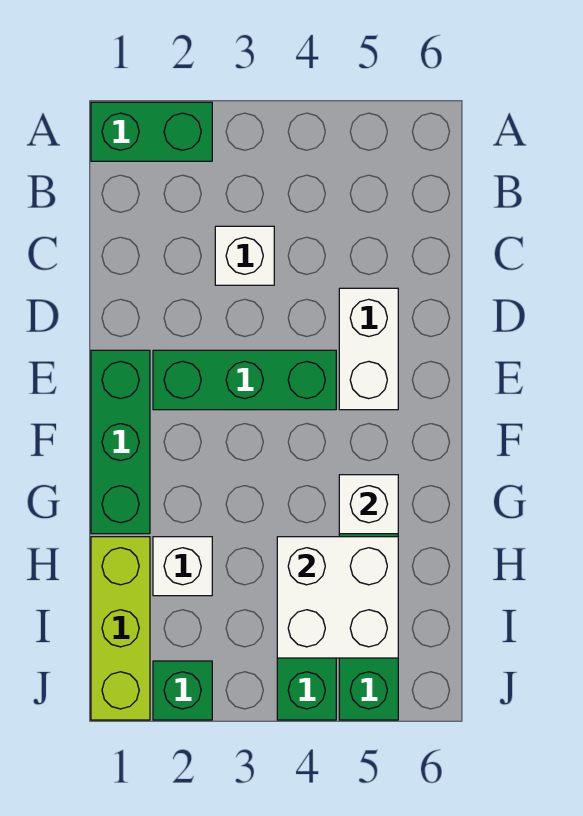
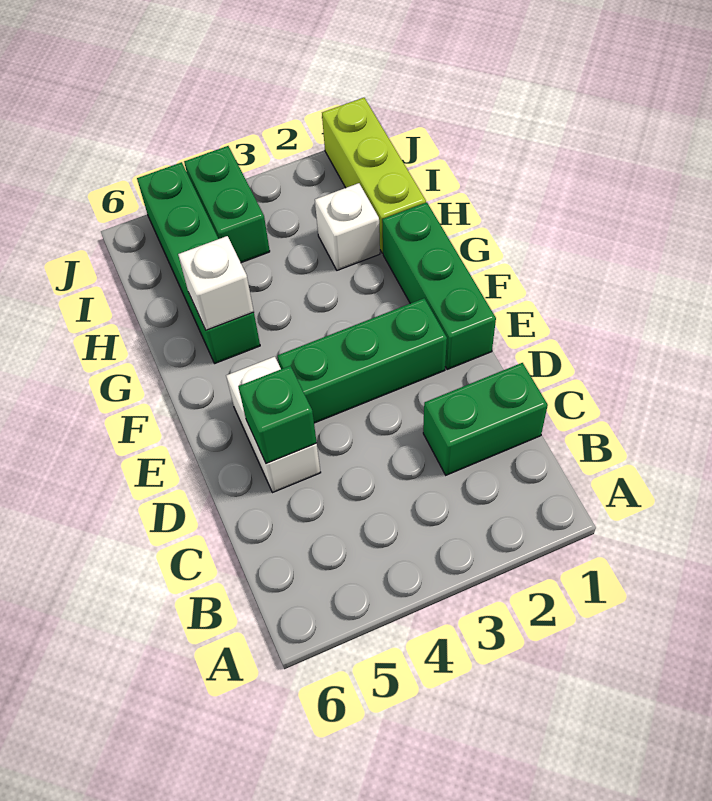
green brick A1:A2 level 1 -> green brick C1:C2 level 1
white brick C3 level 1 -> none
white brick H4:I5 level 2 -> none
green brick J2 level 1 -> green brick D5 level 2

